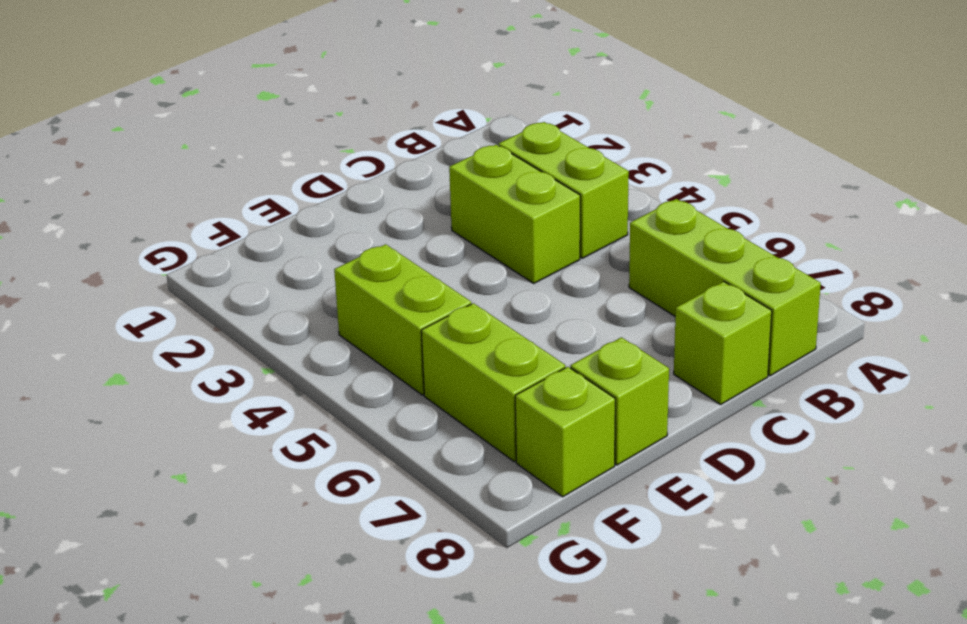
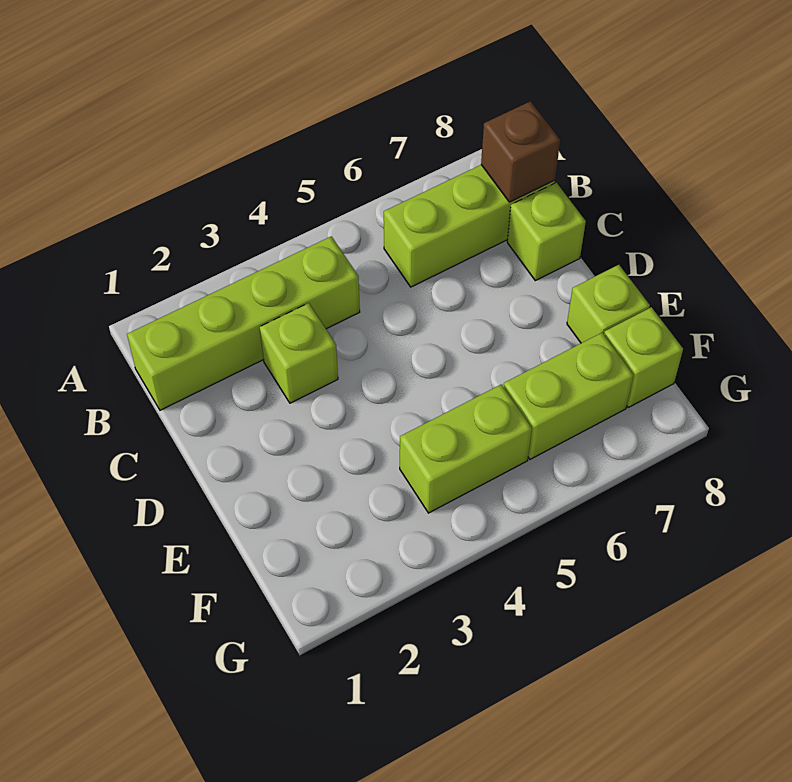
lime brick B3:B4 level 1 -> lime brick B1:B4 level 1
none -> brown brick B8 level 2
lime brick C3:C4 level 1 -> lime brick C3 level 1

